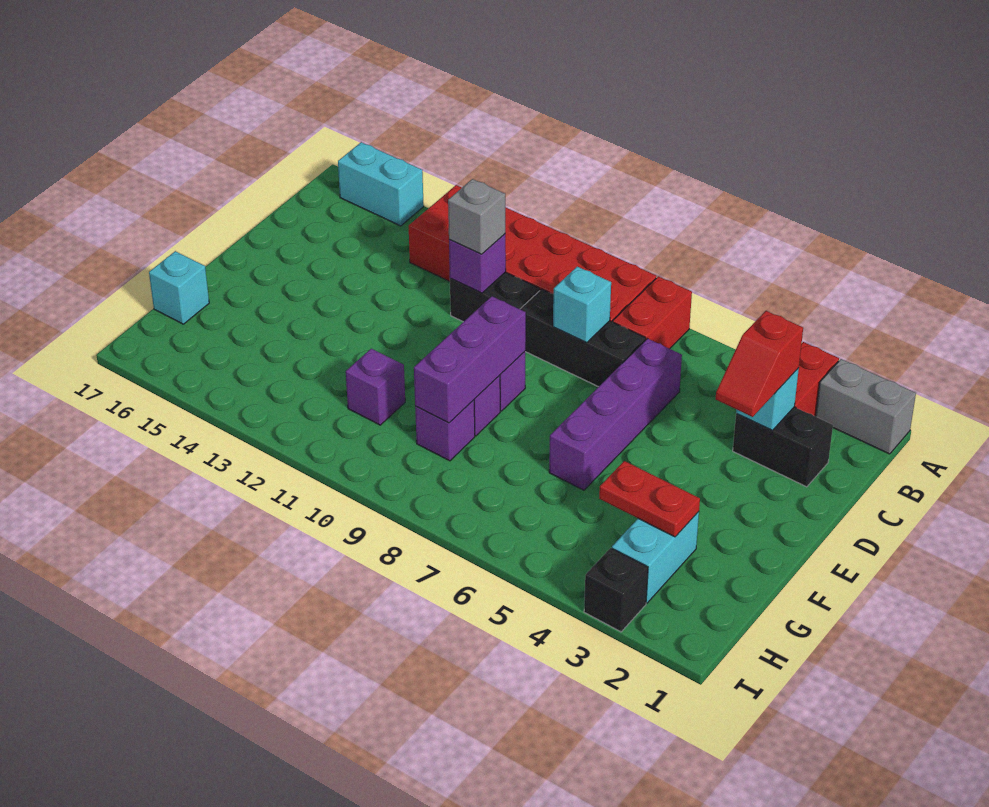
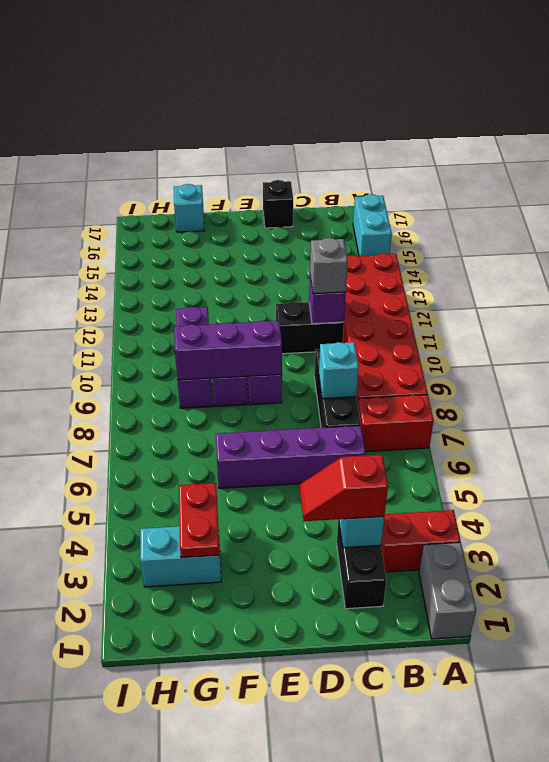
black brick C10:C11 level 1 -> black brick C11:D11 level 1
black brick I3 level 1 -> black brick D17 level 1

